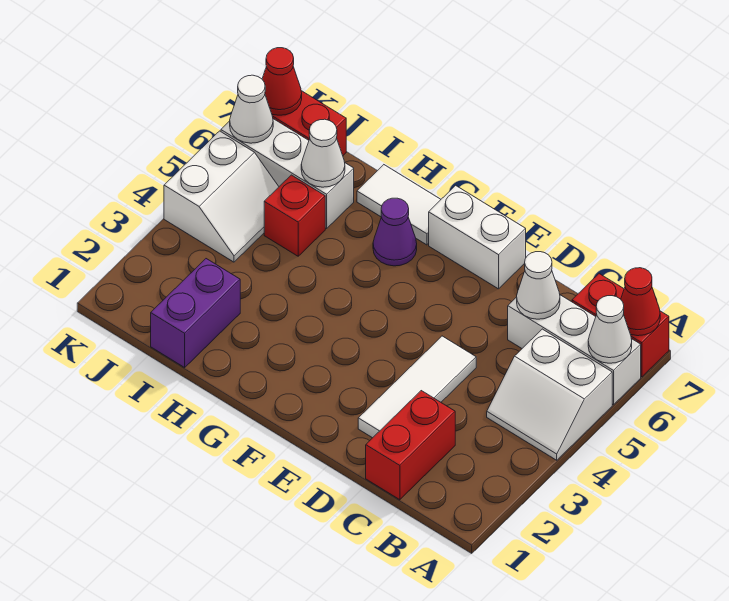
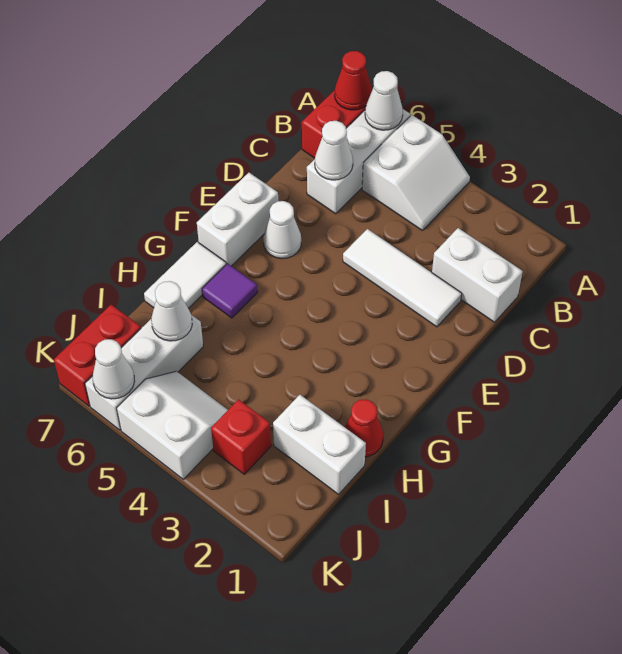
red brick C1:C2 level 1 -> white brick C1:C2 level 1
none -> white cone E6 level 1
purple cone G6 level 1 -> purple tile G6 level 1
purple brick I1:I2 level 1 -> white brick I1:I2 level 1
red brick I5 level 1 -> red brick J3 level 1
red cone K7 level 2 -> red cone H1 level 1

